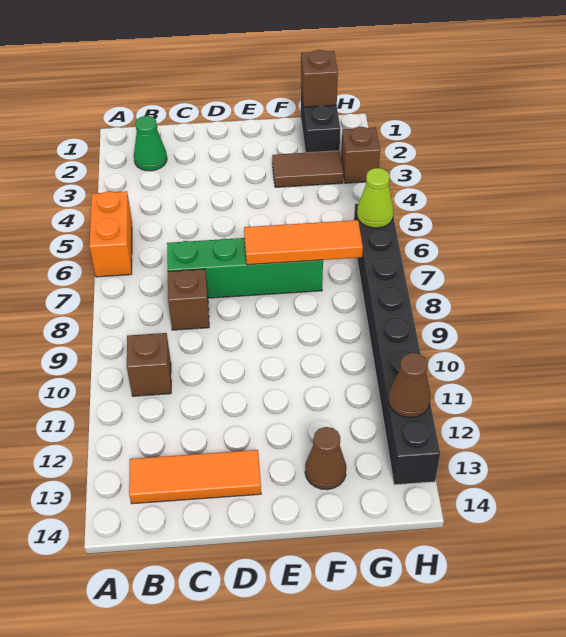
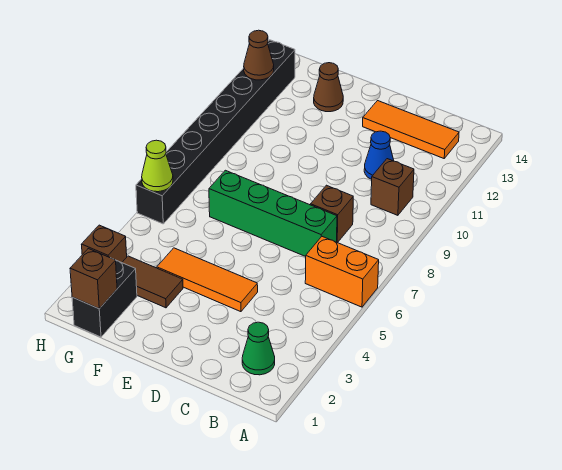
orange brick A5:A6 level 1 -> orange brick A6:B6 level 1
none -> blue cone C11 level 1
orange tile E7:G7 level 2 -> orange tile D4:F4 level 1

